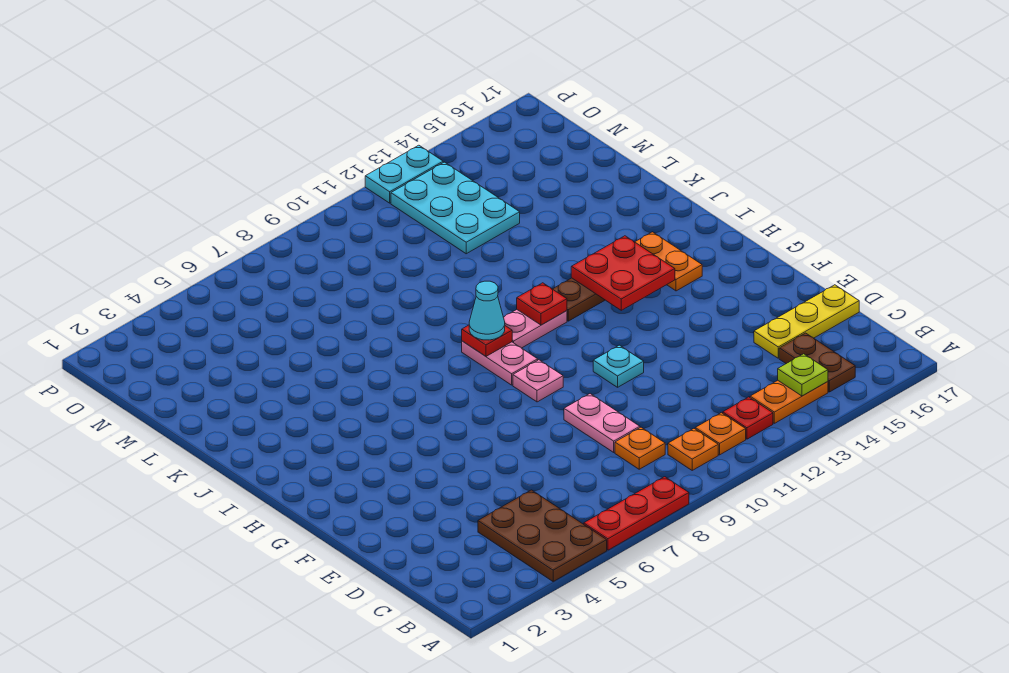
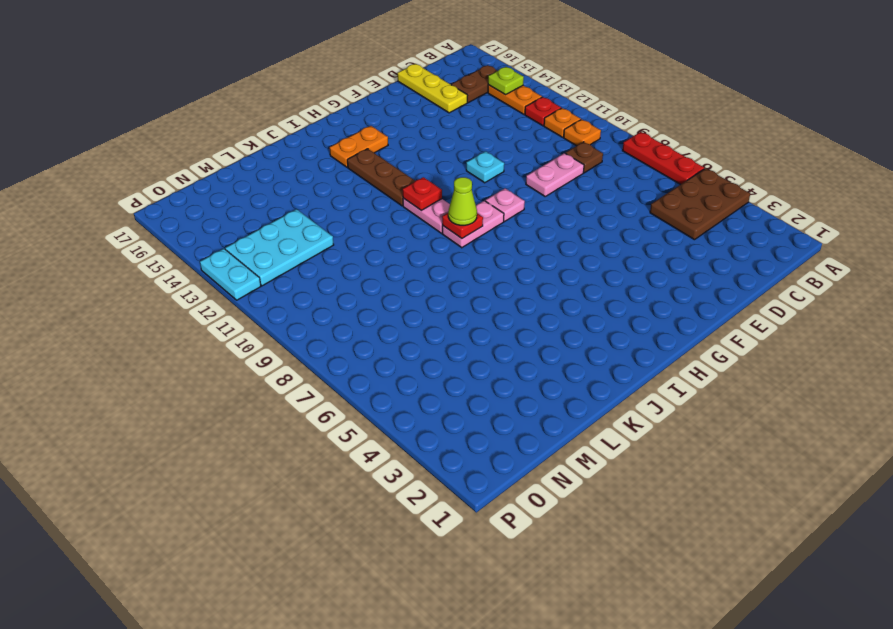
orange plate C9 level 1 -> brown plate C9 level 1
red plate H13:I14 level 2 -> none
cyan cone I9 level 3 -> lime cone I9 level 3

